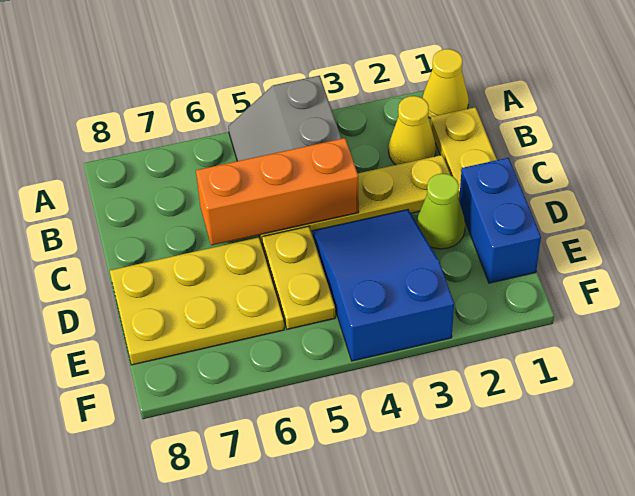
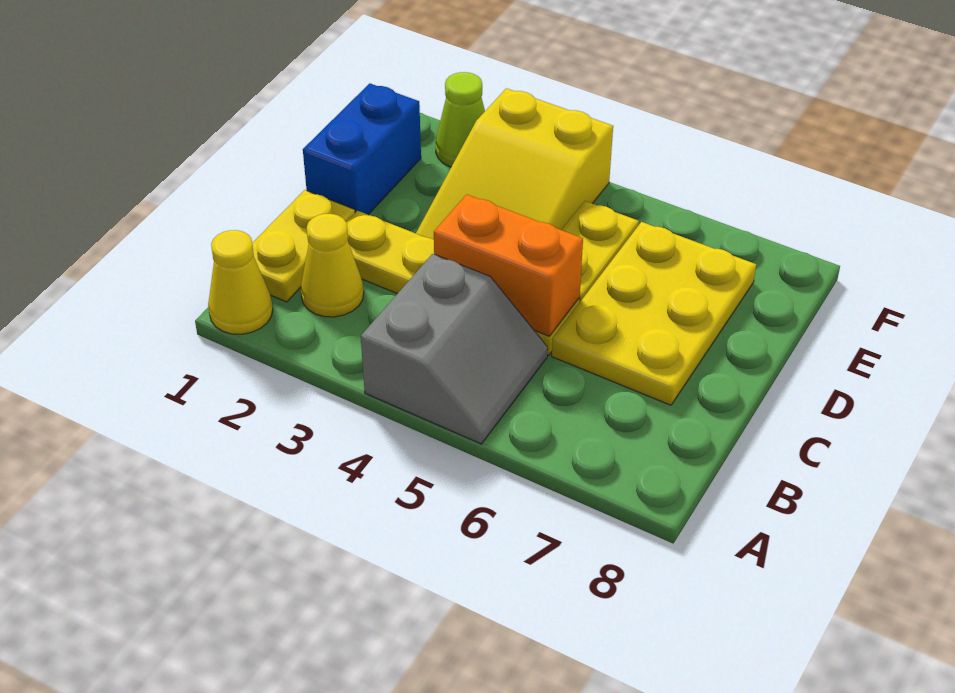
orange brick C4:C6 level 2 -> orange brick C4:C5 level 2
lime cone D2 level 1 -> lime cone F2 level 1
blue slope D3:F4 level 1 top F -> yellow slope D3:F4 level 1 top F
yellow plate D6:E8 level 1 -> yellow plate C6:E7 level 1

